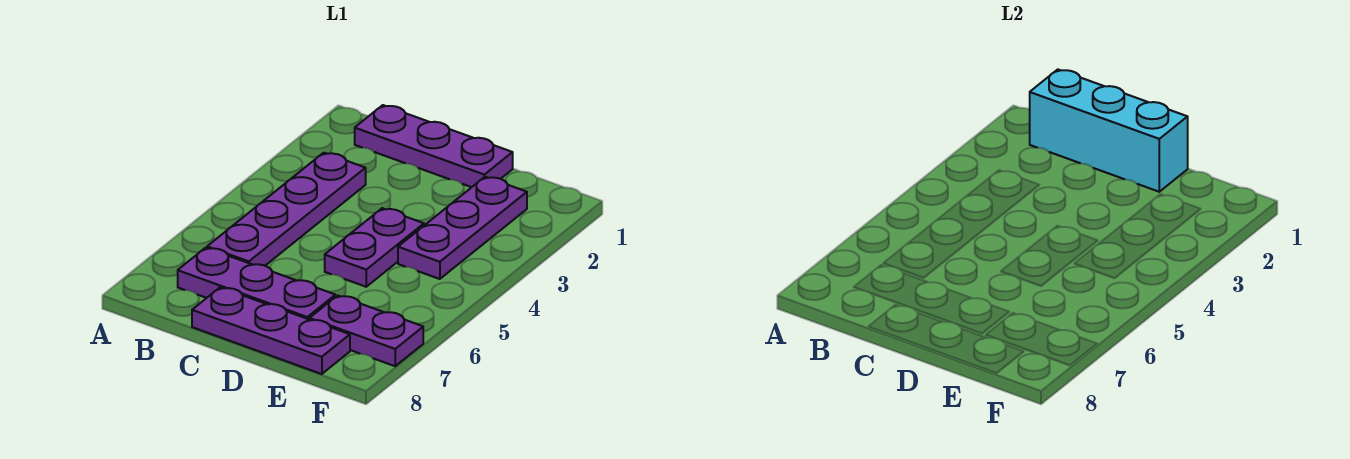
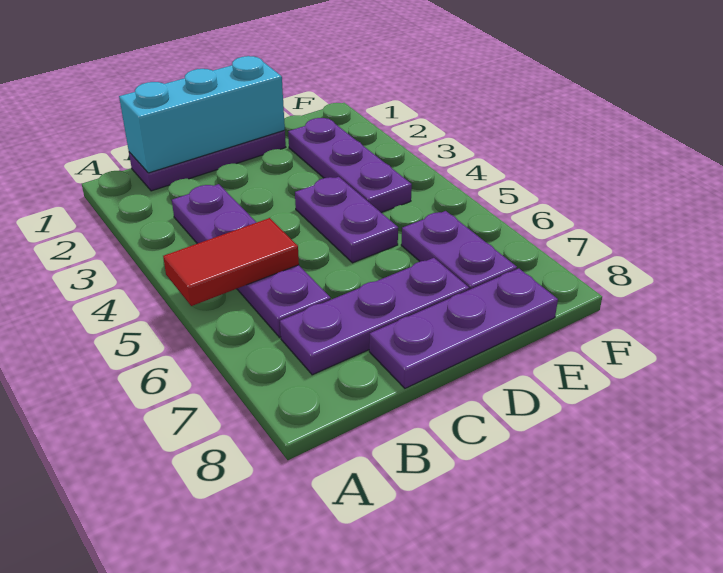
none -> red tile A5:B5 level 2
purple plate E7:F7 level 1 -> purple plate E6:E7 level 1

